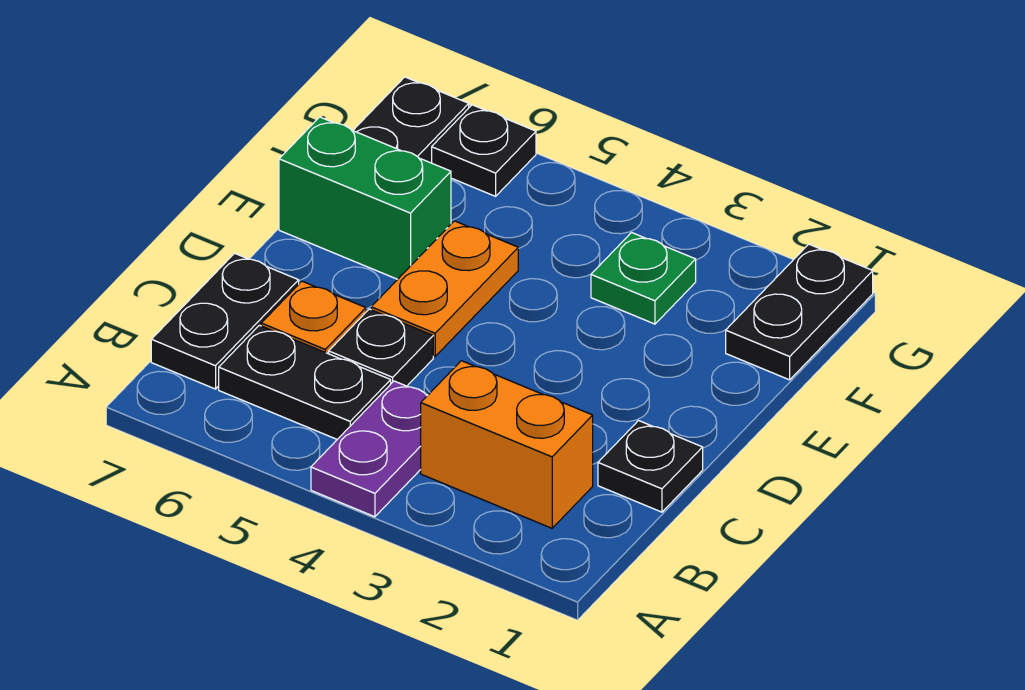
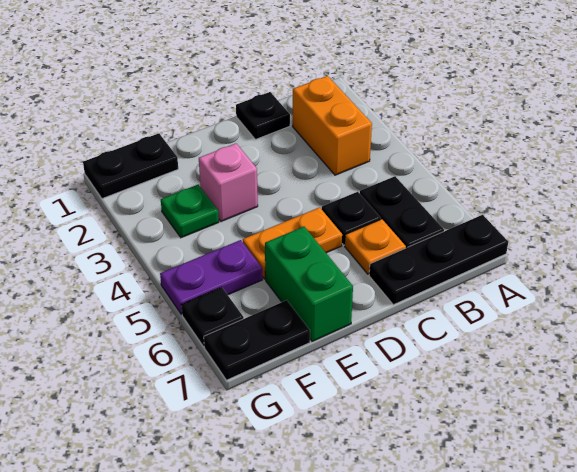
purple plate A4:B4 level 1 -> purple plate F5:G5 level 1
black plate B7:C7 level 1 -> black plate A7:C7 level 1
none -> pink brick E3 level 1

